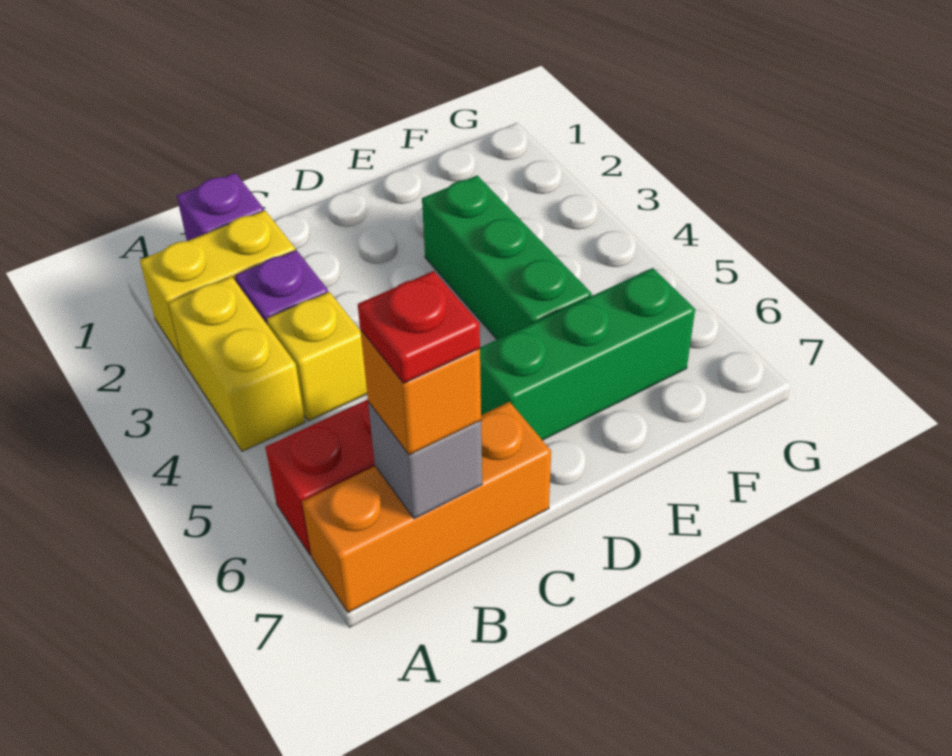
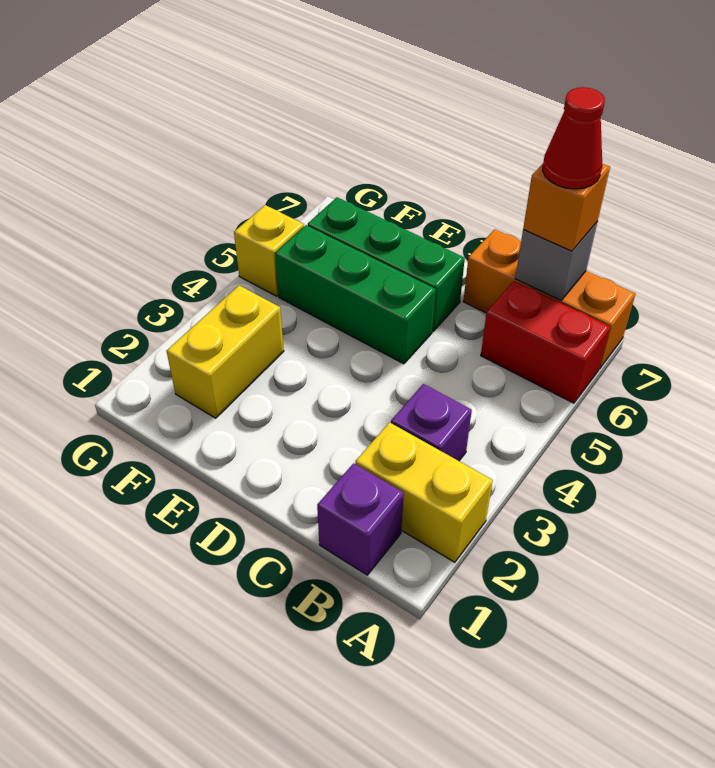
yellow brick A3:A4 level 1 -> yellow brick F2:F3 level 1
yellow brick B4 level 1 -> yellow brick G5 level 1
red plate B7 level 4 -> red cone B7 level 4
green brick E3:E5 level 1 -> green brick D5:F5 level 1

